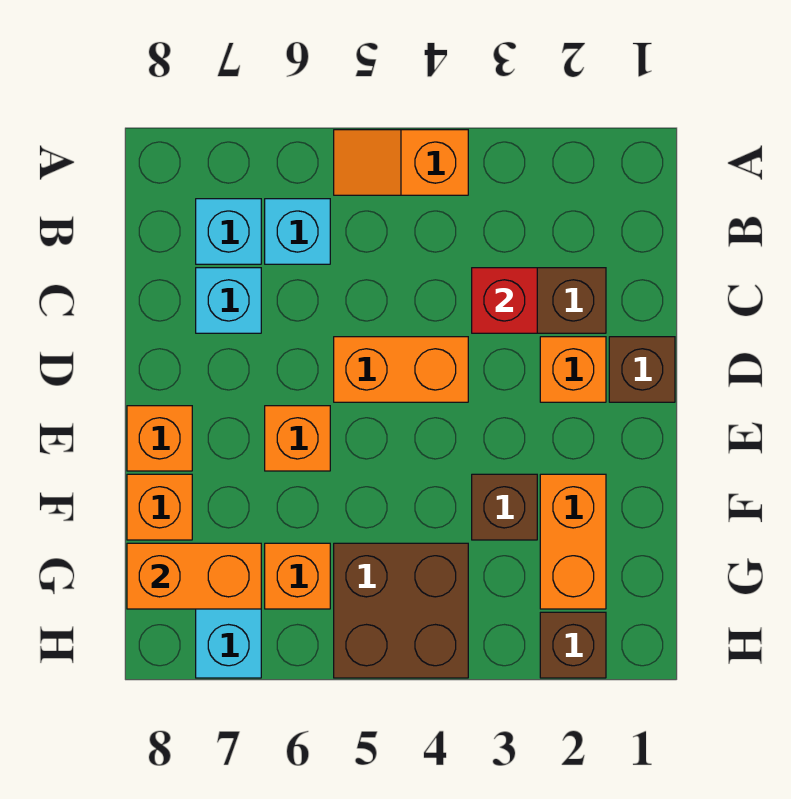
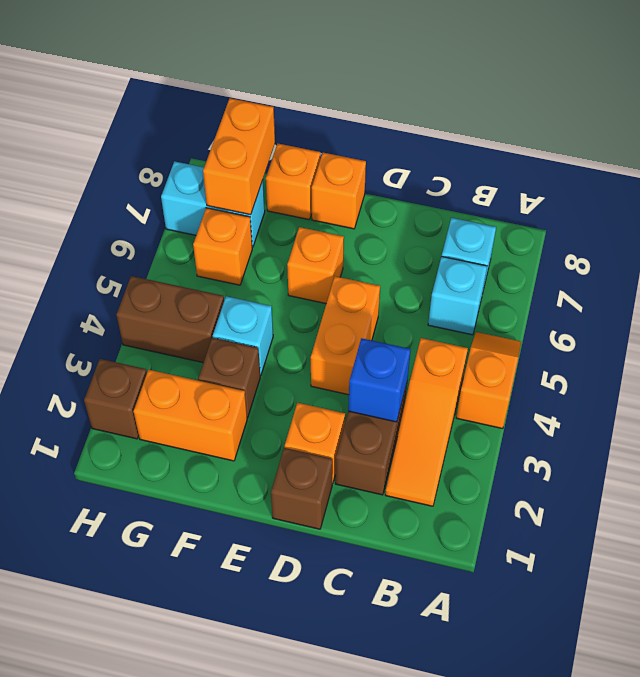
none -> orange slope B2:B4 level 1 top 4
red brick C3 level 2 -> blue brick C3 level 2
cyan brick C7 level 1 -> cyan brick F4 level 1
brown brick G4:H5 level 1 -> brown brick G4:H4 level 1

